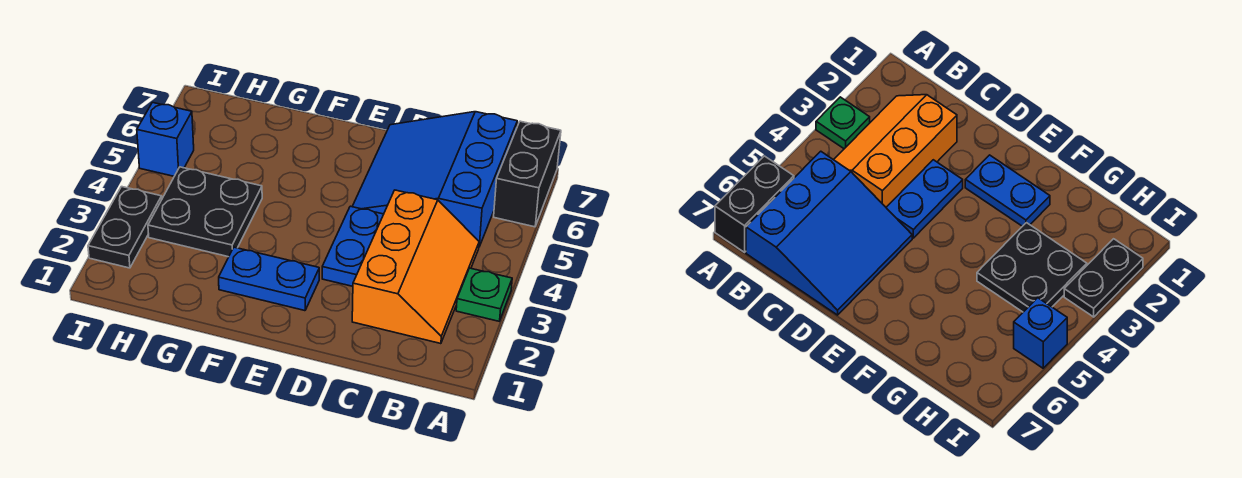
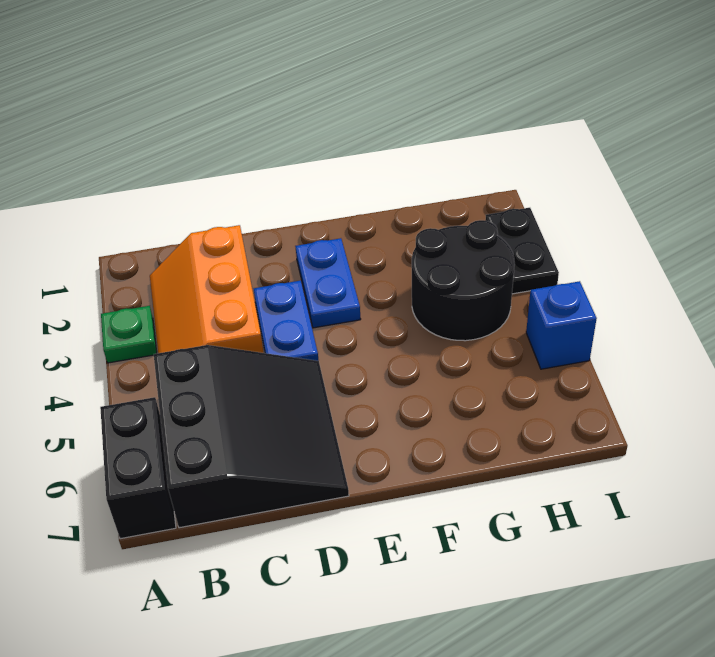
blue slope B5:D7 level 1 top B -> black slope B5:D7 level 1 top B
blue plate E2:F2 level 1 -> blue plate E2:E3 level 1
black plate G3:H4 level 1 -> black round brick G3:H4 level 1

